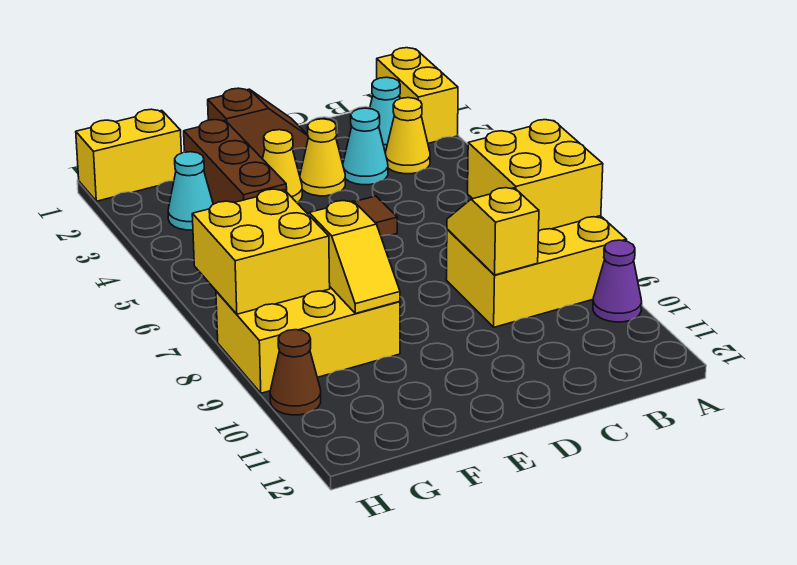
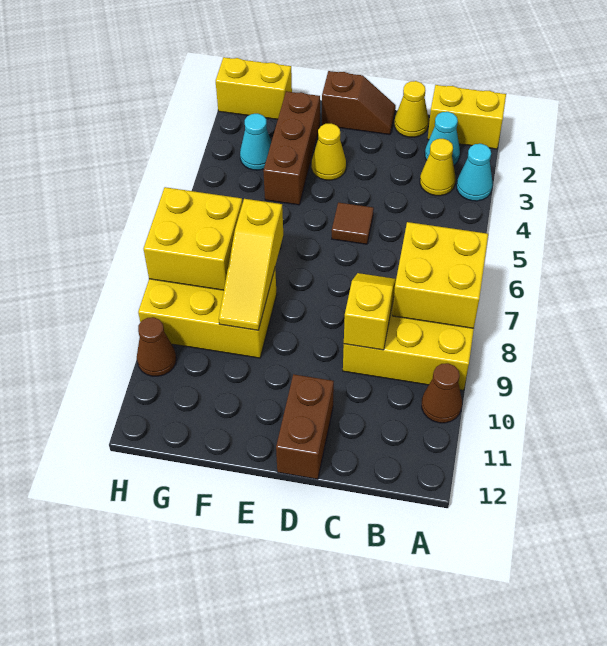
yellow brick A1:A2 level 1 -> yellow brick A1:B1 level 1
purple cone A10 level 1 -> brown cone A10 level 1
cyan cone C3 level 1 -> cyan cone A3 level 1
yellow cone D3 level 1 -> yellow cone C1 level 1
none -> brown brick D11:D12 level 1
yellow slope F8:F9 level 2 top 8 -> yellow slope F7:F9 level 2 top 7

